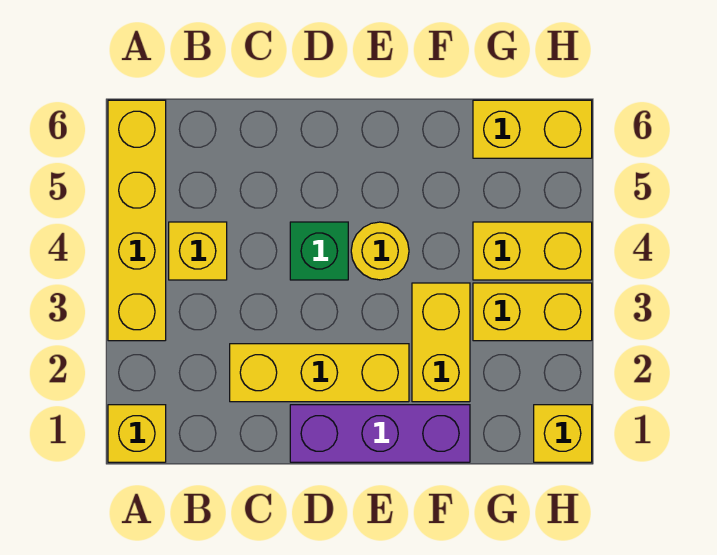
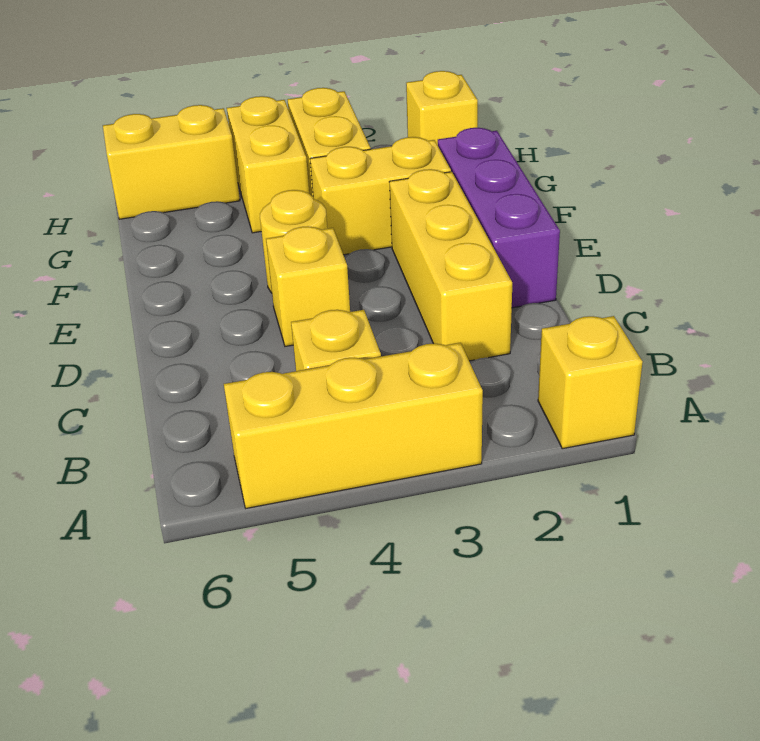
yellow brick A3:A6 level 1 -> yellow brick A3:A5 level 1
green brick D4 level 1 -> yellow brick D4 level 1
yellow brick G6:H6 level 1 -> yellow brick H5:H6 level 1

